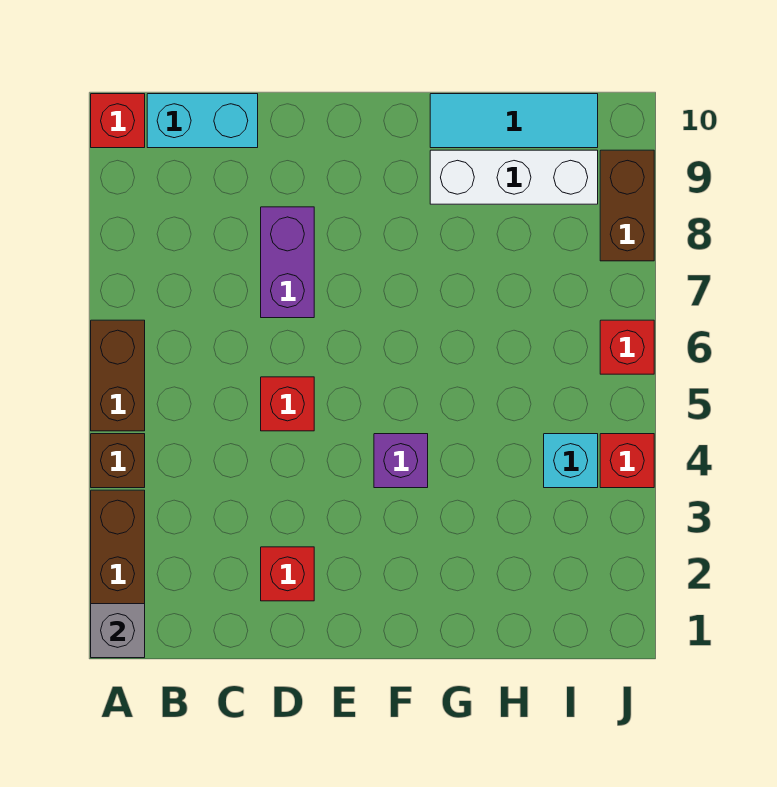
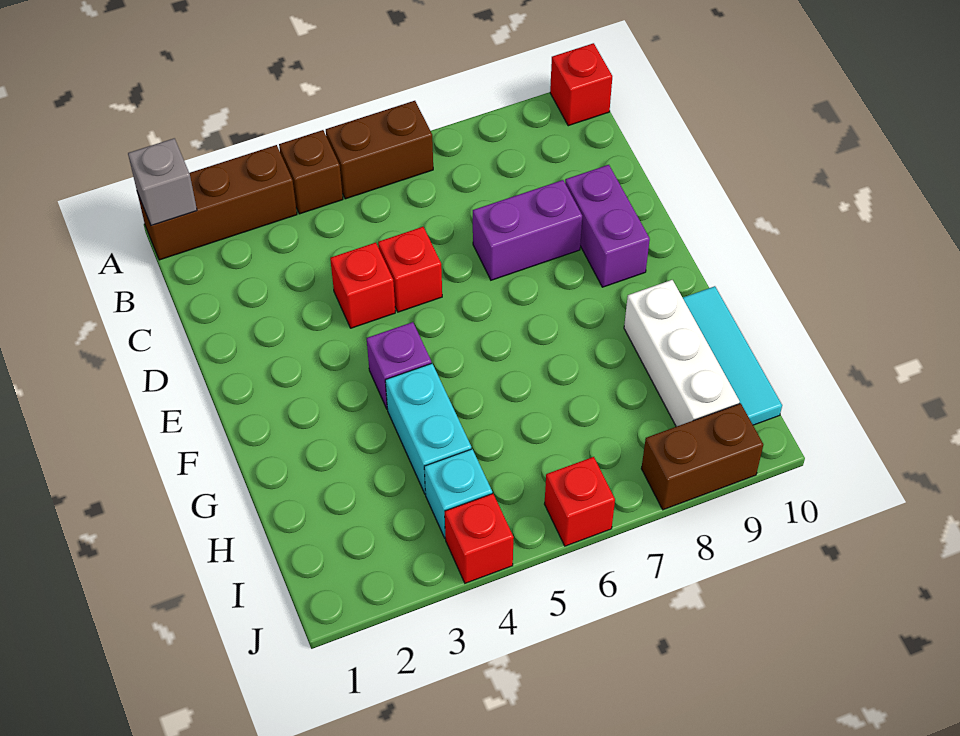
cyan brick B10:C10 level 1 -> cyan brick G4:H4 level 1
red brick D2 level 1 -> red brick D4 level 1
none -> purple brick D9:E9 level 1

